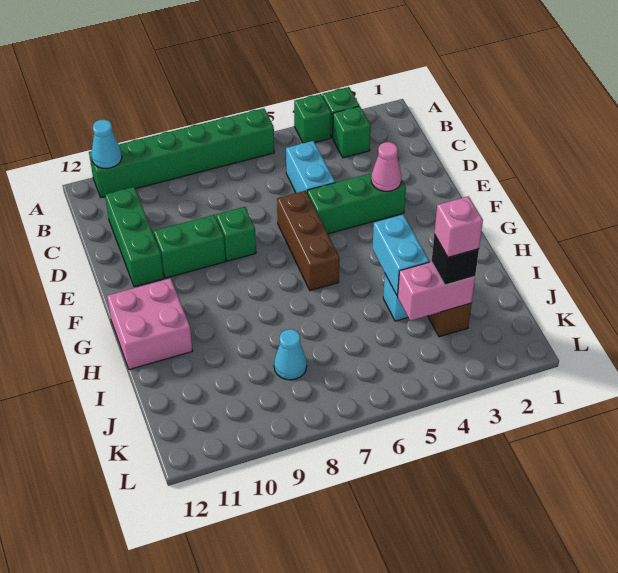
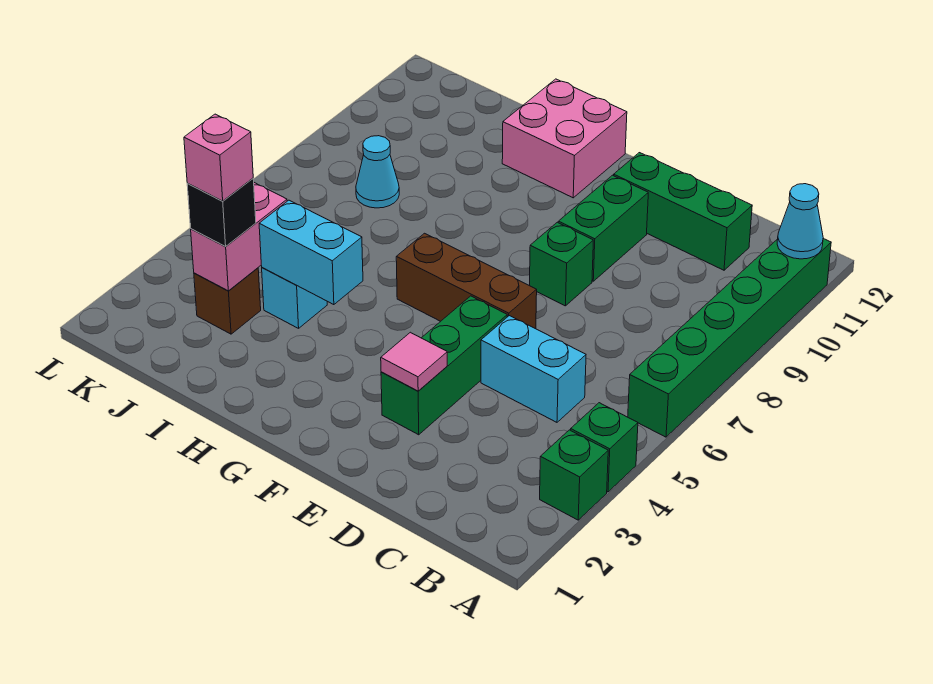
green brick B3 level 1 -> none
pink cone E3 level 2 -> pink tile E3 level 2

